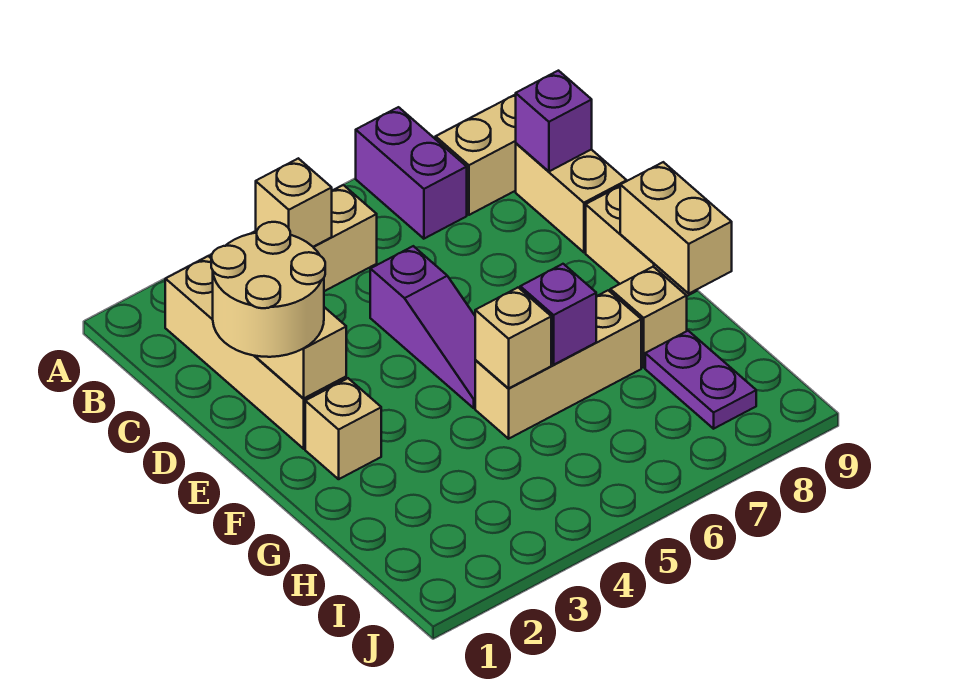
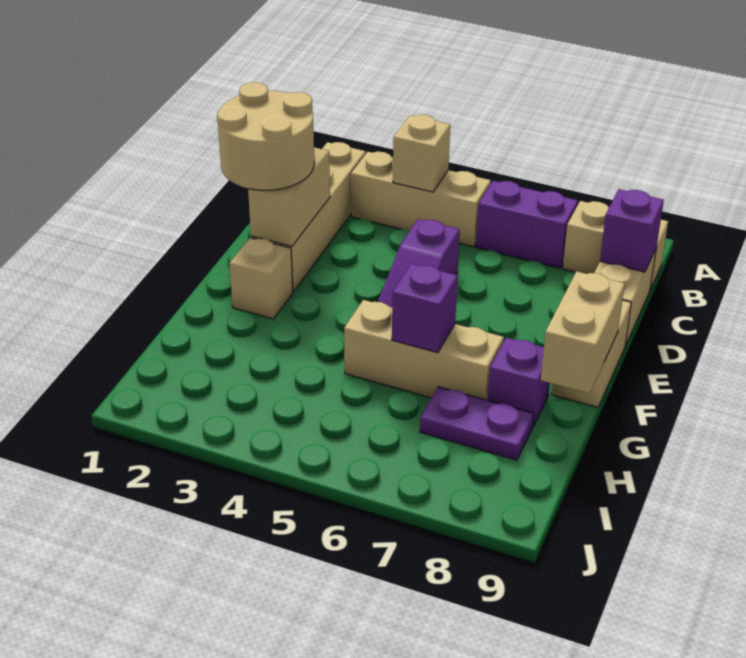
purple brick A7:B7 level 1 -> purple brick B6:B7 level 1
tan brick G5 level 2 -> none
tan brick G8 level 1 -> purple brick G8 level 1
purple plate H8:I8 level 1 -> purple plate H7:H8 level 1

